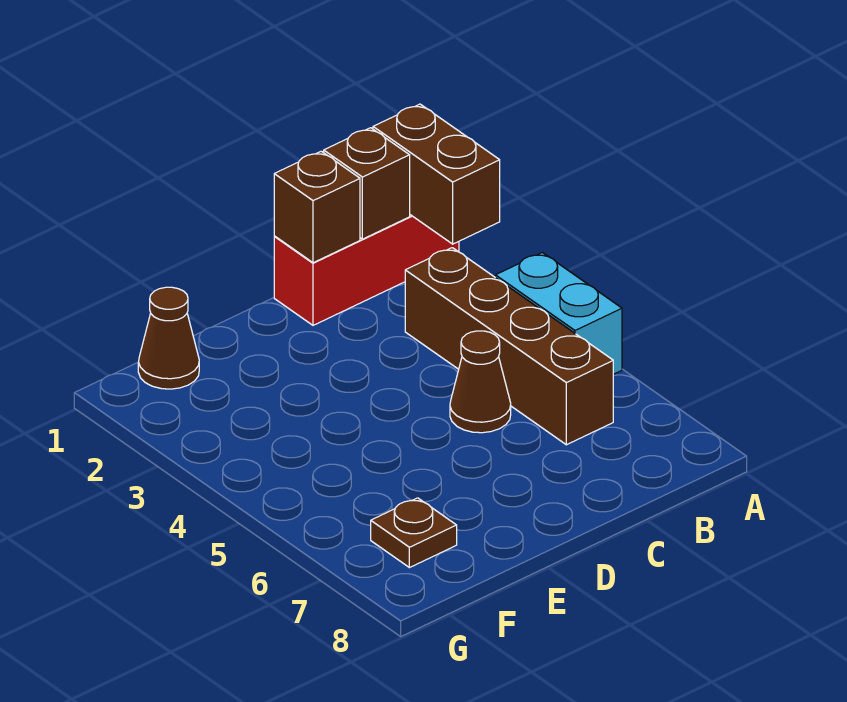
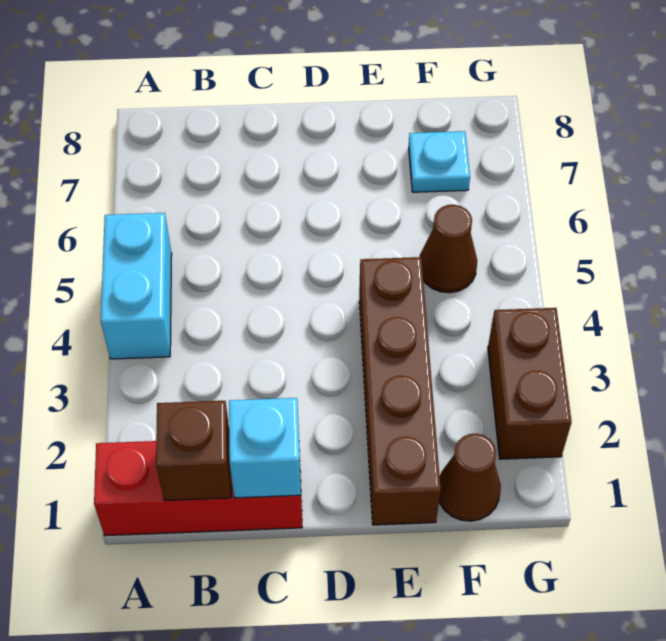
brown brick A1:A2 level 2 -> brown brick G2:G3 level 1
brown brick B3:B6 level 1 -> brown brick E1:E4 level 1
brown brick C1 level 2 -> cyan brick C1 level 2
brown cone C5 level 1 -> brown cone F5 level 1
brown plate F7 level 1 -> cyan plate F7 level 1

